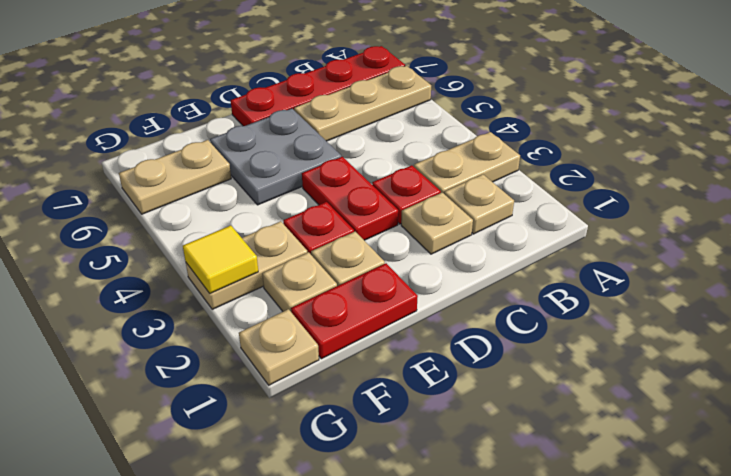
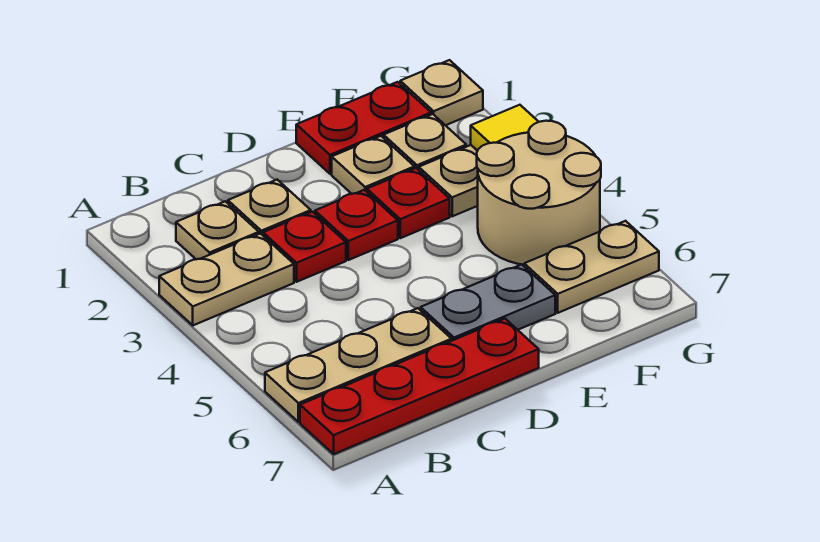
red plate D3:D4 level 1 -> red plate D3 level 1
grey plate D5:E6 level 1 -> grey plate D6:E6 level 1
none -> tan round brick F4:G5 level 1

